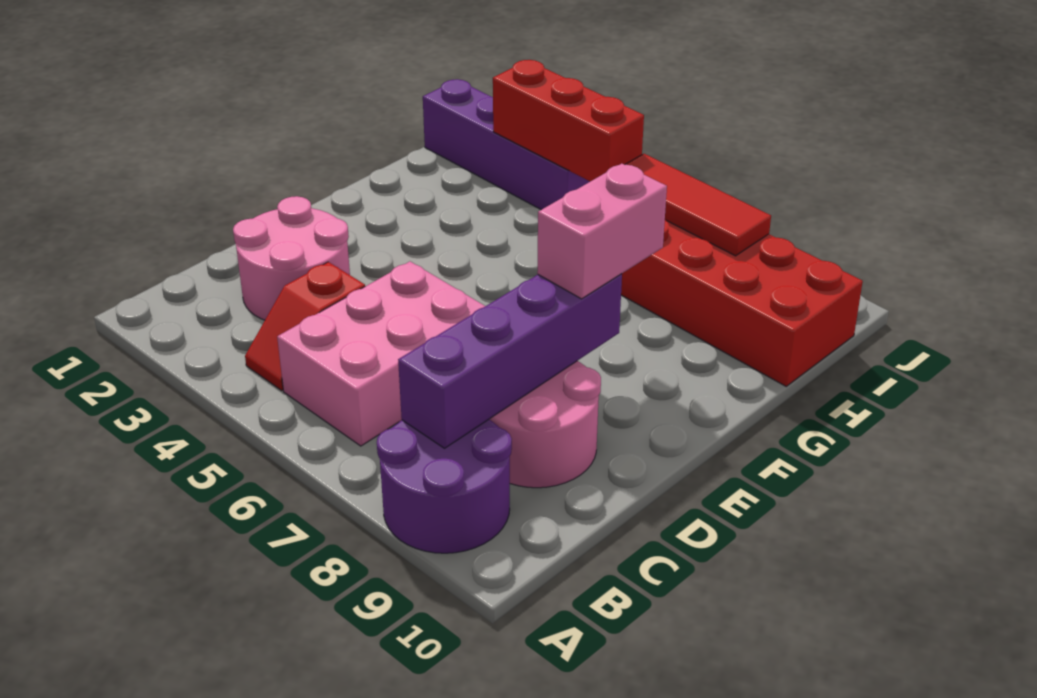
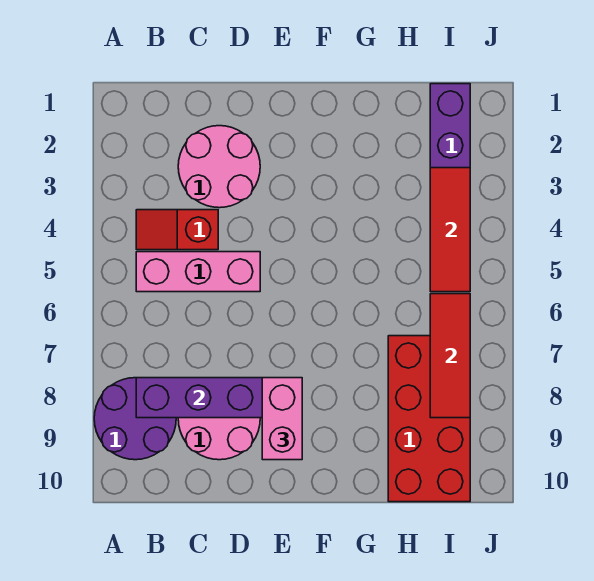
pink brick B5:D6 level 1 -> pink brick B5:D5 level 1
pink brick E8:F8 level 3 -> pink brick E8:E9 level 3
red brick I3:I5 level 2 -> red tile I3:I5 level 2

